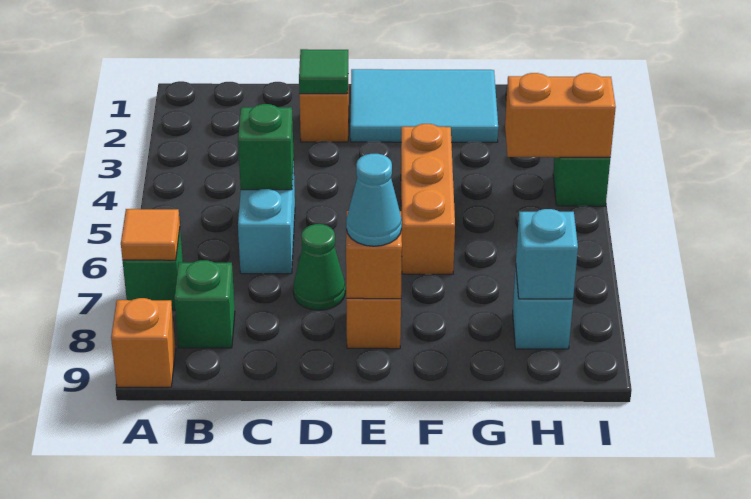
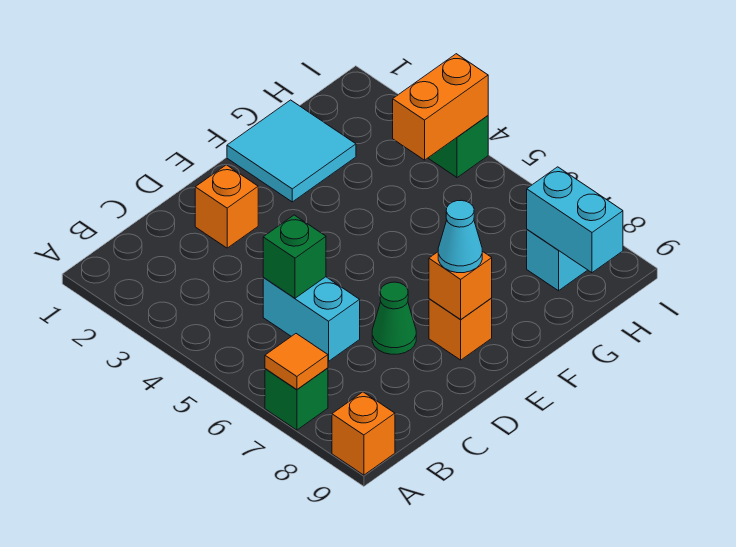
green brick B8 level 1 -> none
green tile D2 level 2 -> none
cyan tile E1:G2 level 1 -> cyan tile F1:G2 level 1
orange brick F4:F6 level 1 -> none
cyan brick H8 level 2 -> cyan brick H8:H9 level 2

